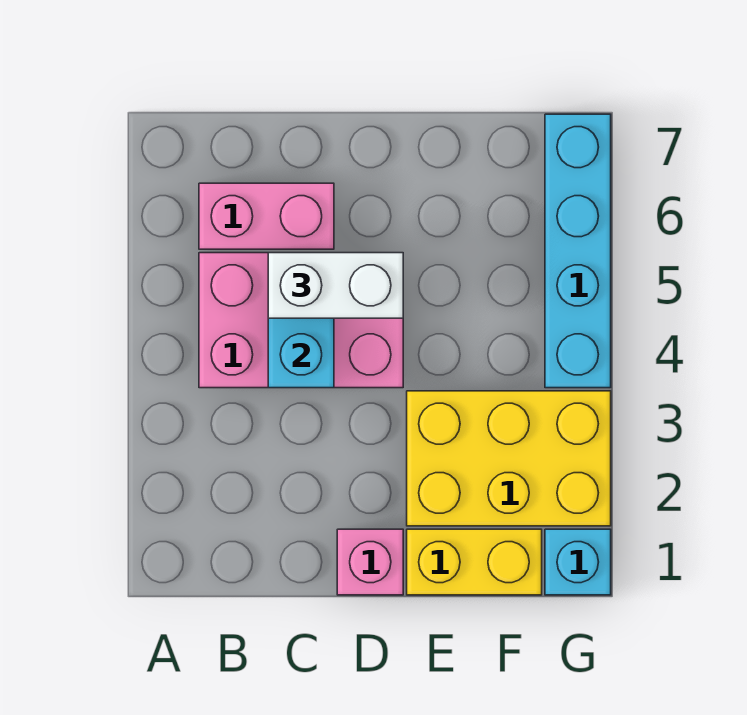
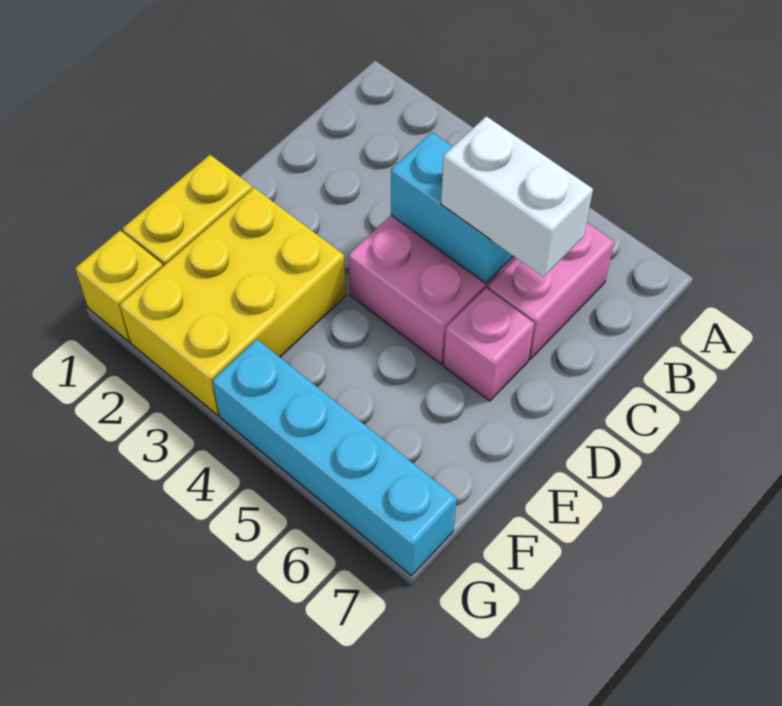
white brick C5:D5 level 3 -> white brick C5:C6 level 3
pink brick D1 level 1 -> pink brick D6 level 1
cyan brick G1 level 1 -> yellow brick G1 level 1

